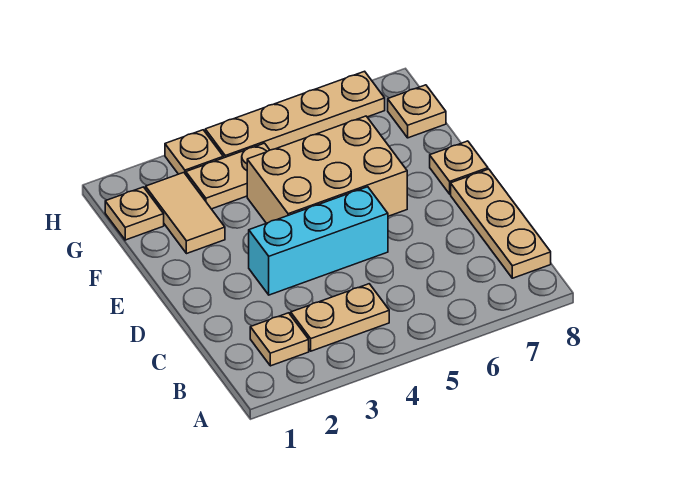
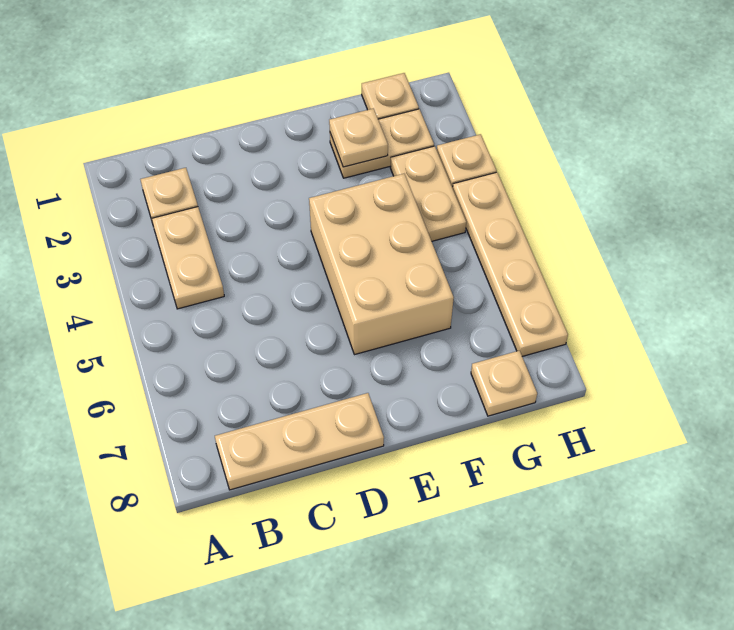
cyan brick D3:D5 level 1 -> none
tan plate E8 level 1 -> tan plate F2 level 2
tan tile F2:G2 level 1 -> tan plate F2:G2 level 1

